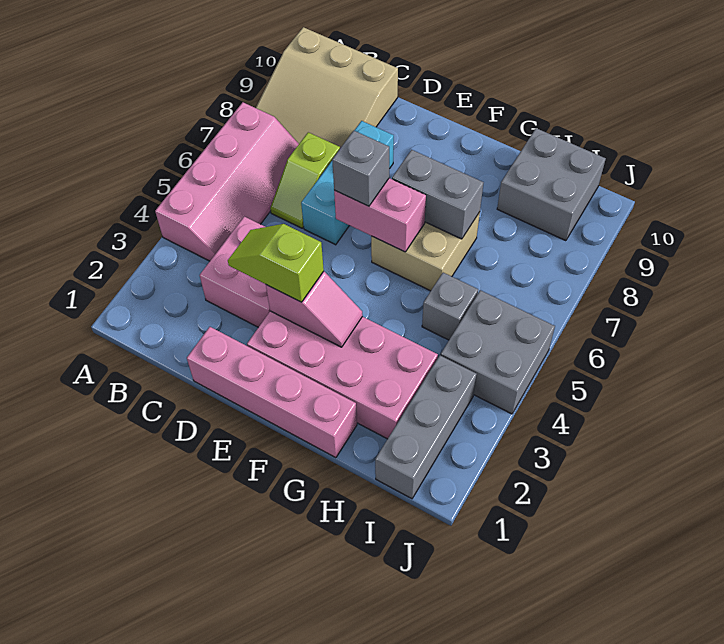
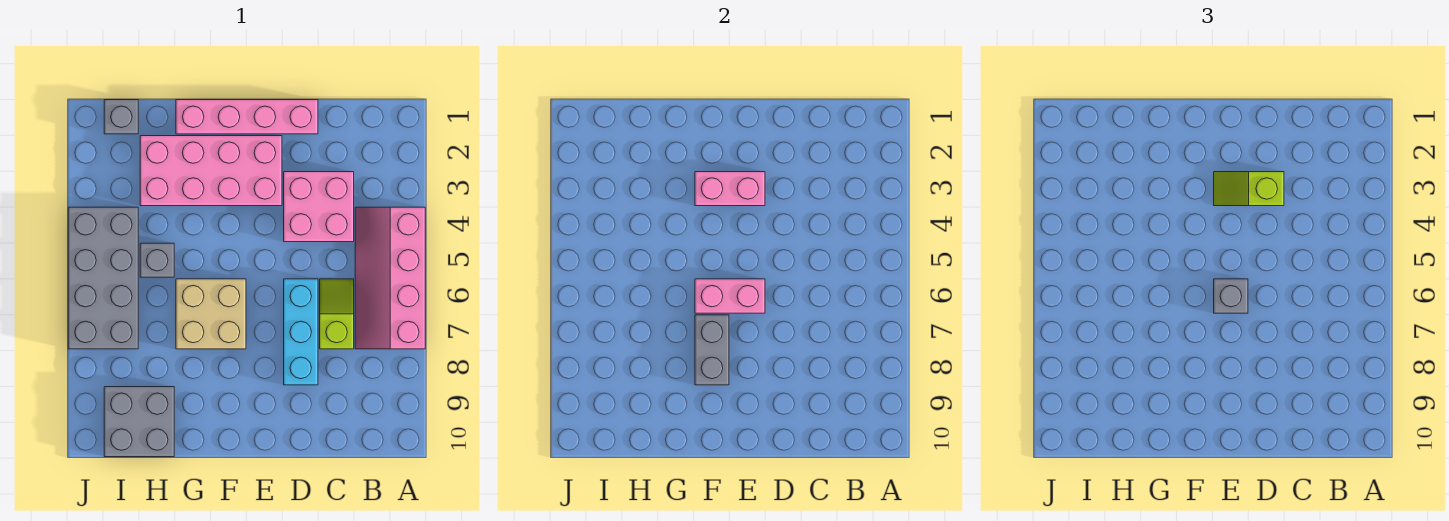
tan slope A8:C10 level 1 top 10 -> none
lime slope D3:E3 level 3 top E -> lime slope D3:E3 level 3 top D
pink slope E3:F3 level 2 top E -> pink brick E3:F3 level 2
grey brick F7:G7 level 2 -> grey brick F7:F8 level 2
grey brick I1:I3 level 1 -> grey brick I1 level 1
grey brick I4:J5 level 1 -> grey brick I4:J7 level 1

